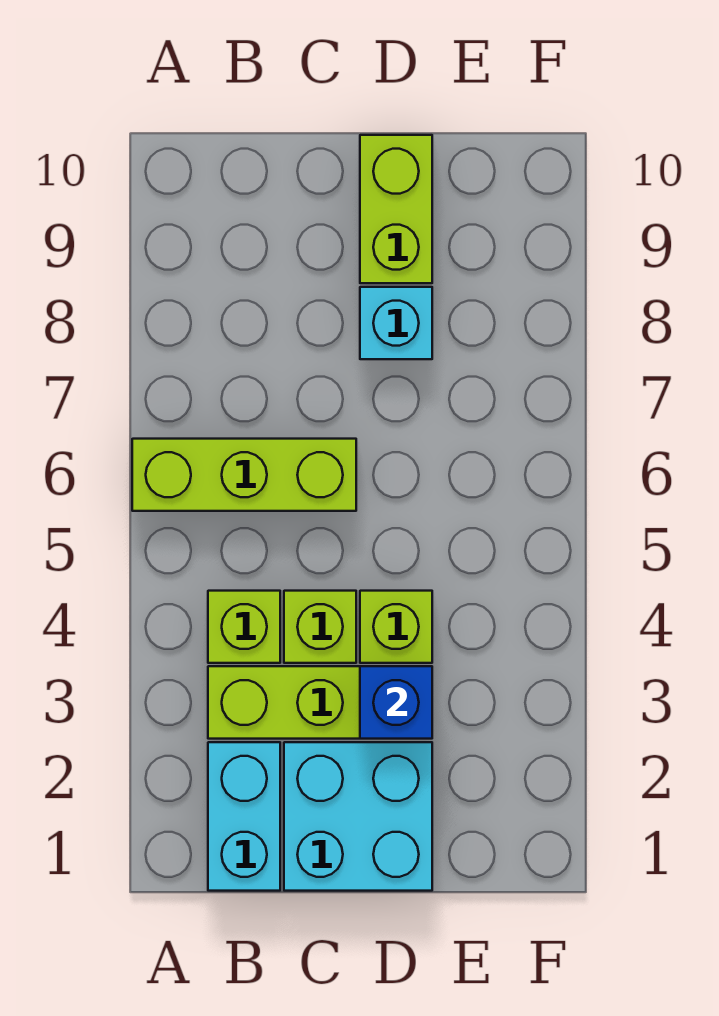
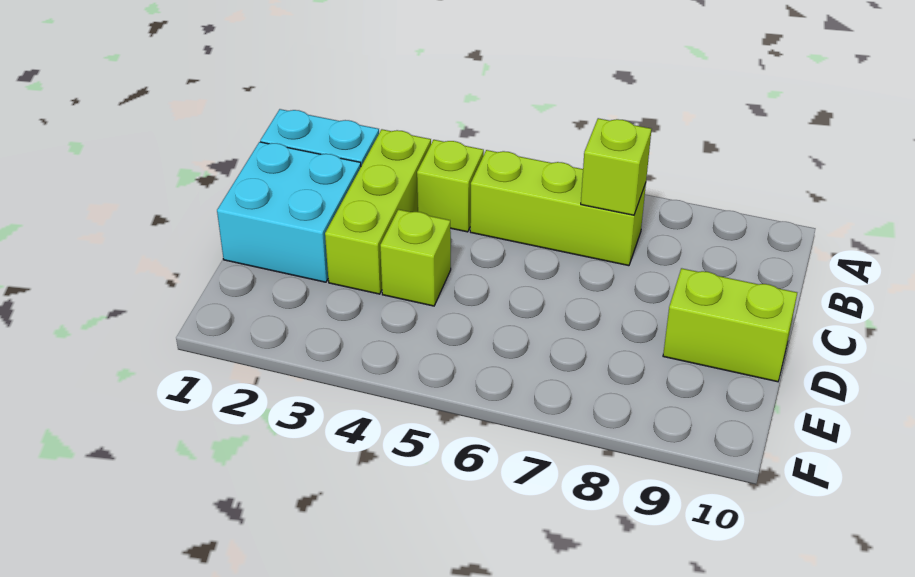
lime brick A6:C6 level 1 -> lime brick B5:B7 level 1
lime brick C4 level 1 -> lime brick B7 level 2
blue brick D3 level 2 -> none
cyan brick D8 level 1 -> none

